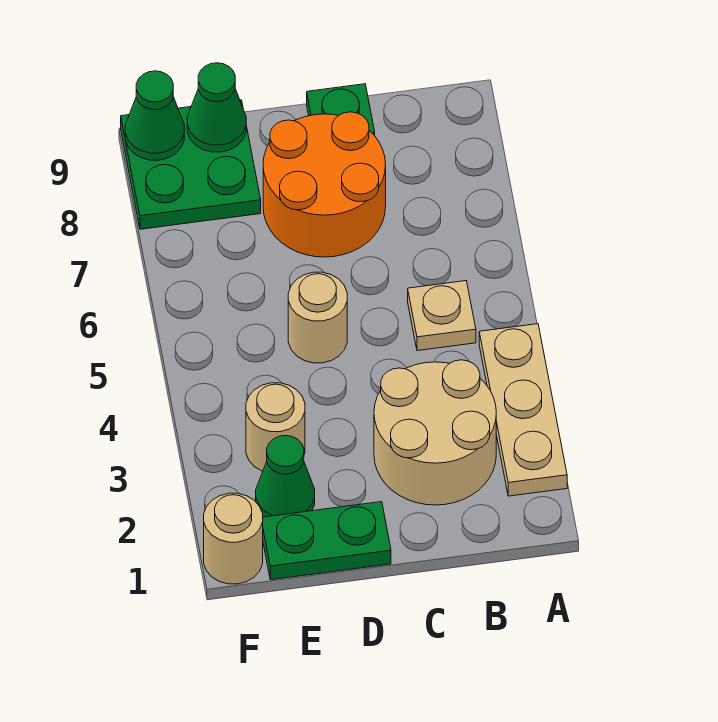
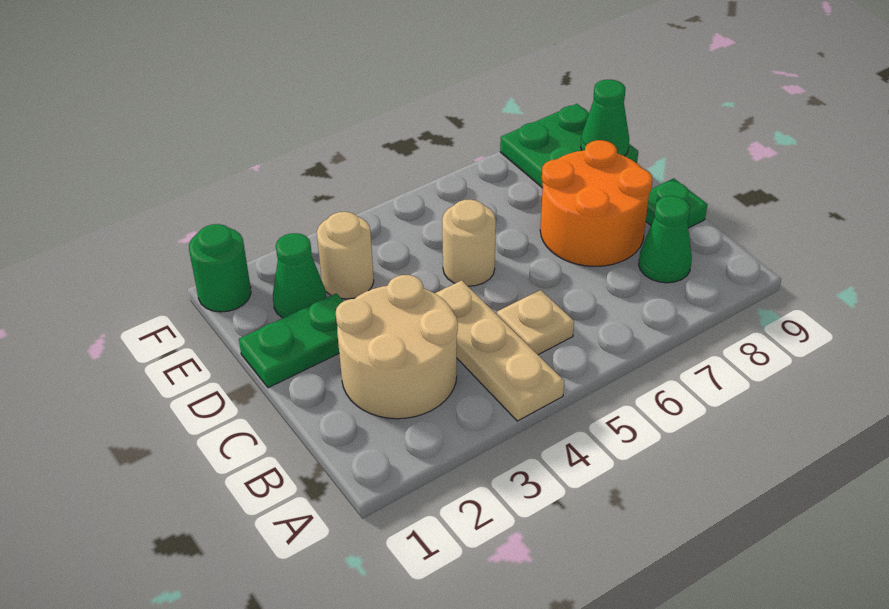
tan plate A2:A4 level 1 -> tan plate A4:C4 level 1
green plate D1:E1 level 1 -> green plate D1:D2 level 1
tan round brick F1 level 1 -> green round brick F1 level 1
green cone F9 level 2 -> green cone B8 level 1

